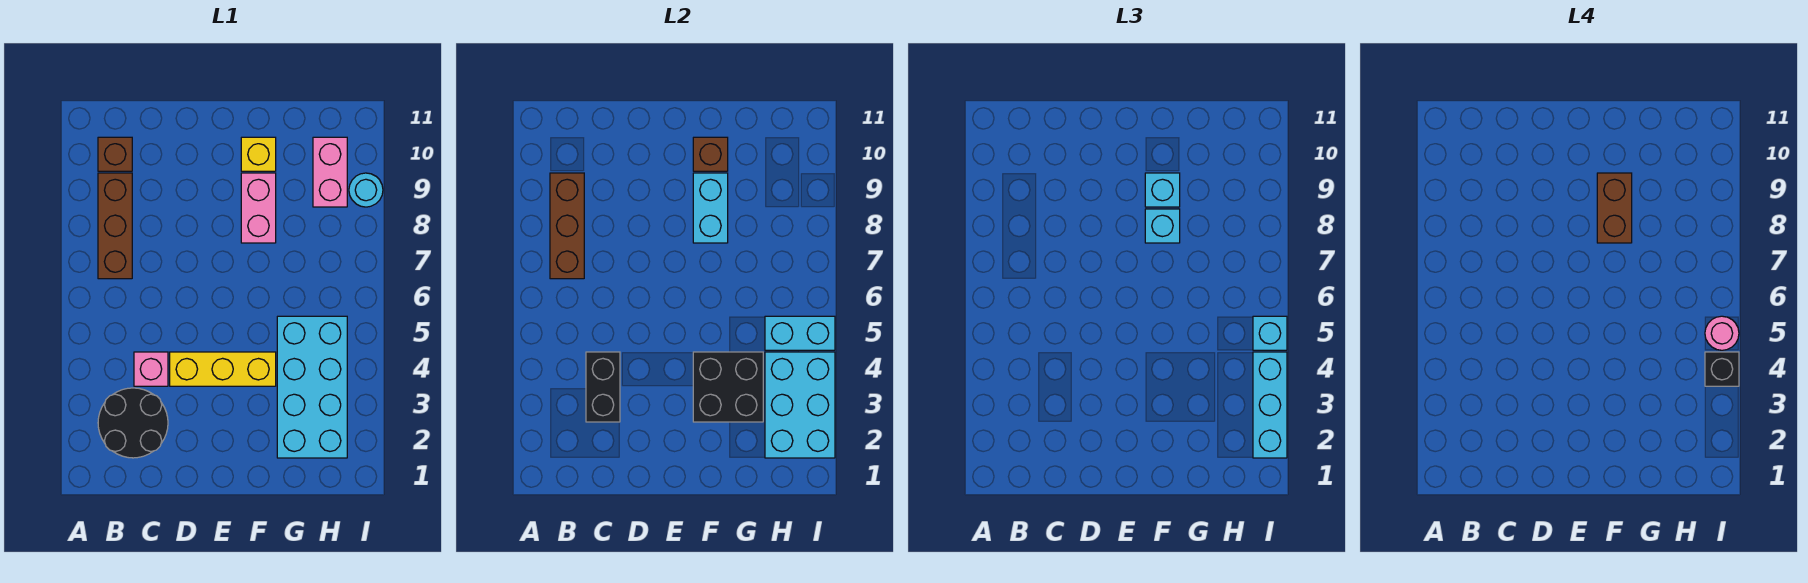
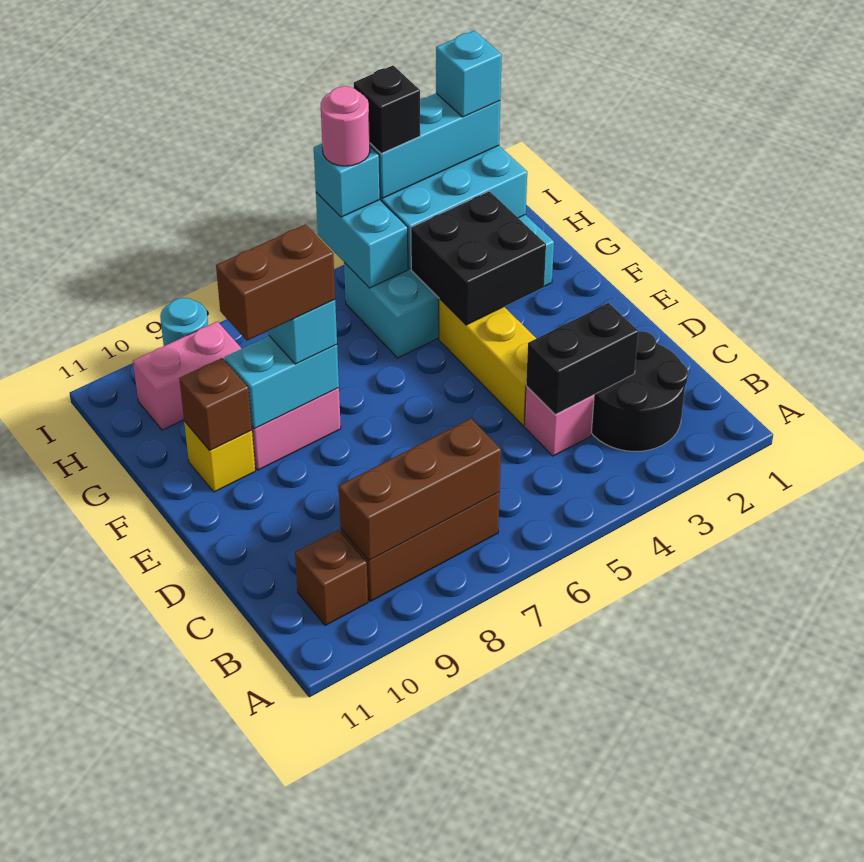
cyan brick F9 level 3 -> cyan brick I2 level 4

